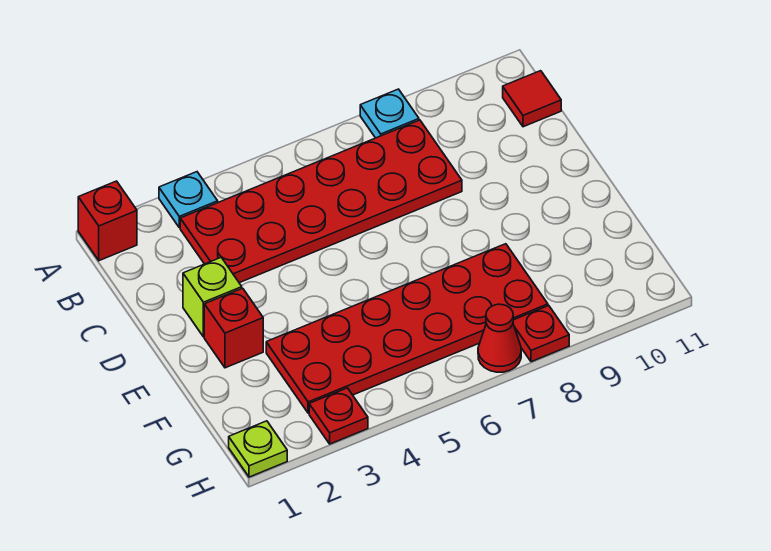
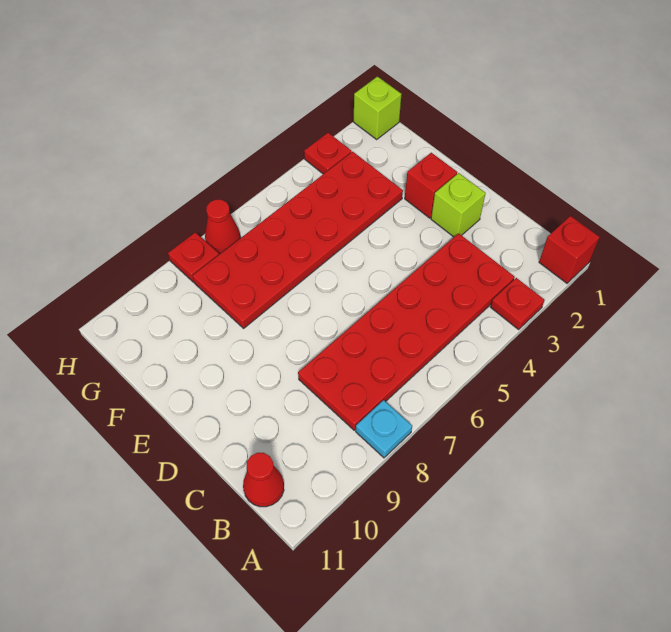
cyan plate A3 level 1 -> red plate A3 level 1
red tile B11 level 1 -> red cone B11 level 1
lime plate H1 level 1 -> lime brick H1 level 1

